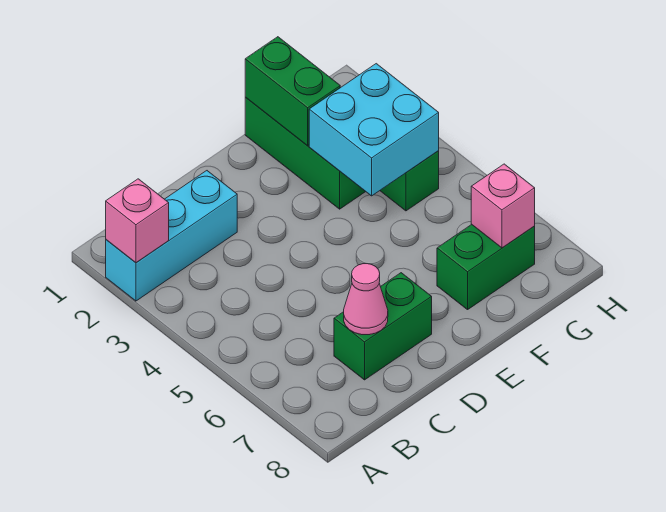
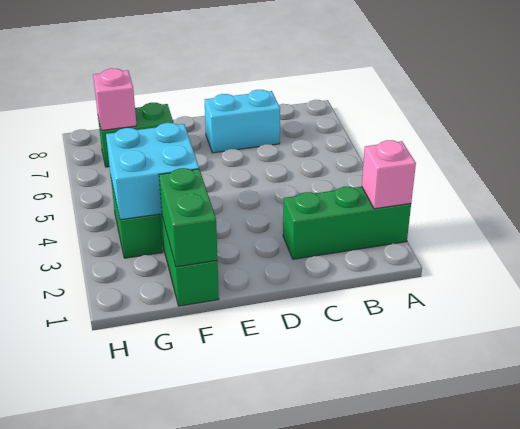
cyan brick A2:C2 level 1 -> green brick A2:C2 level 1
green brick C7:D7 level 1 -> cyan brick C7:D7 level 1
pink cone C7 level 2 -> none

